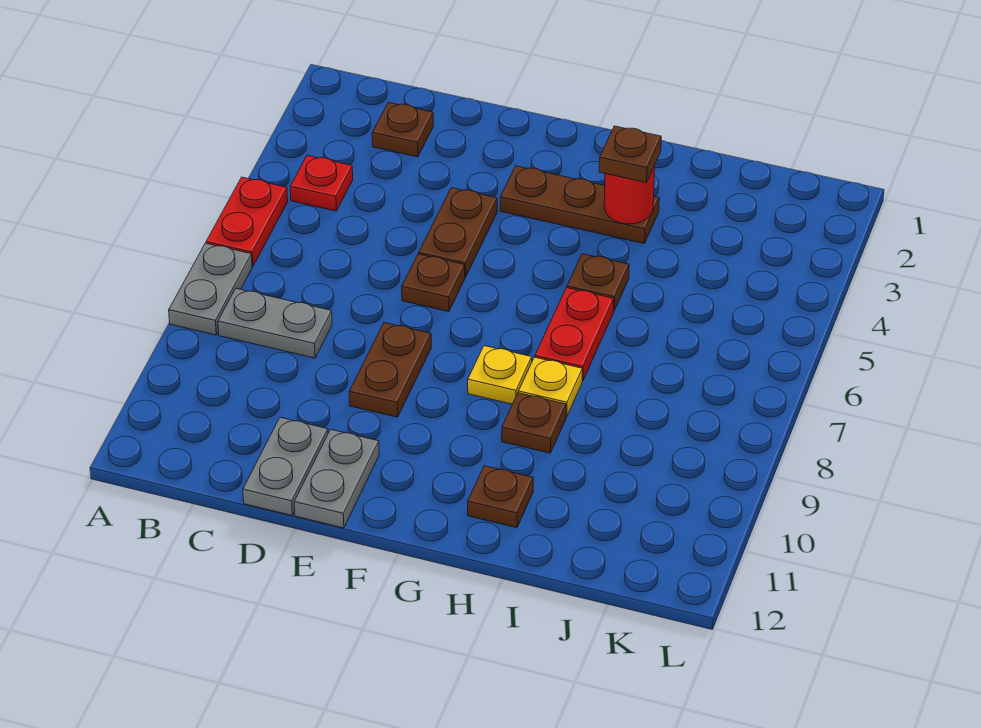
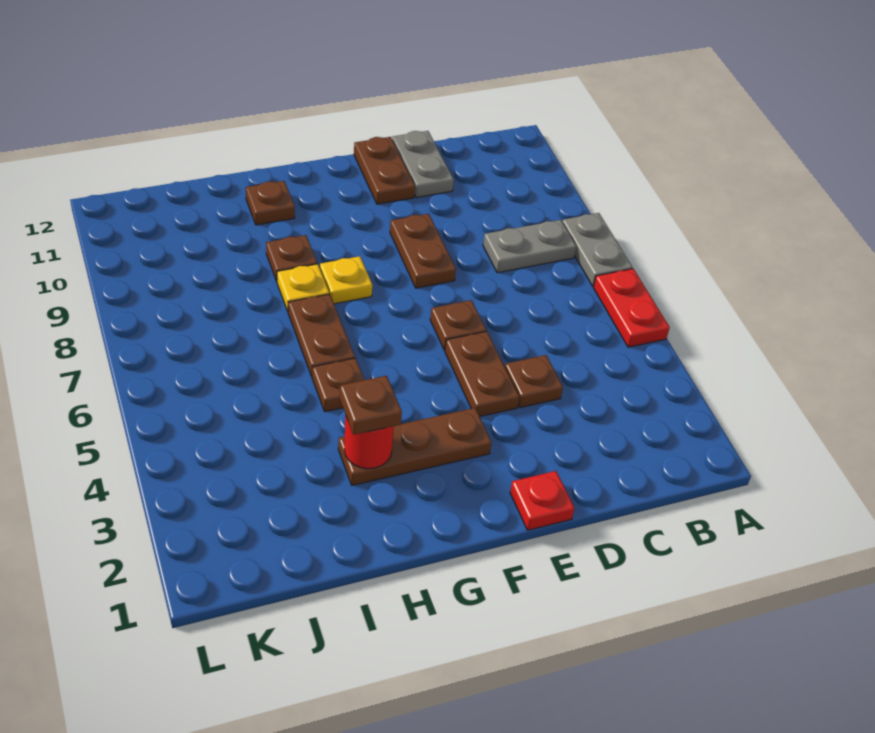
red plate B4 level 1 -> red plate E1 level 1
brown plate C2 level 1 -> brown plate D4 level 1
grey plate E11:E12 level 1 -> brown plate E11:E12 level 1
red plate H6:H7 level 1 -> brown plate H6:H7 level 1

